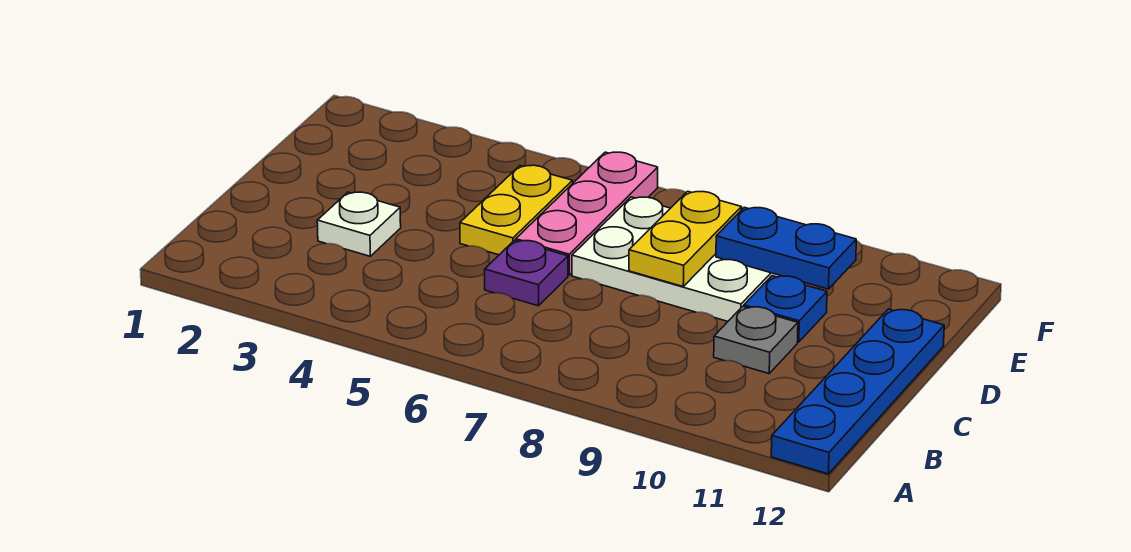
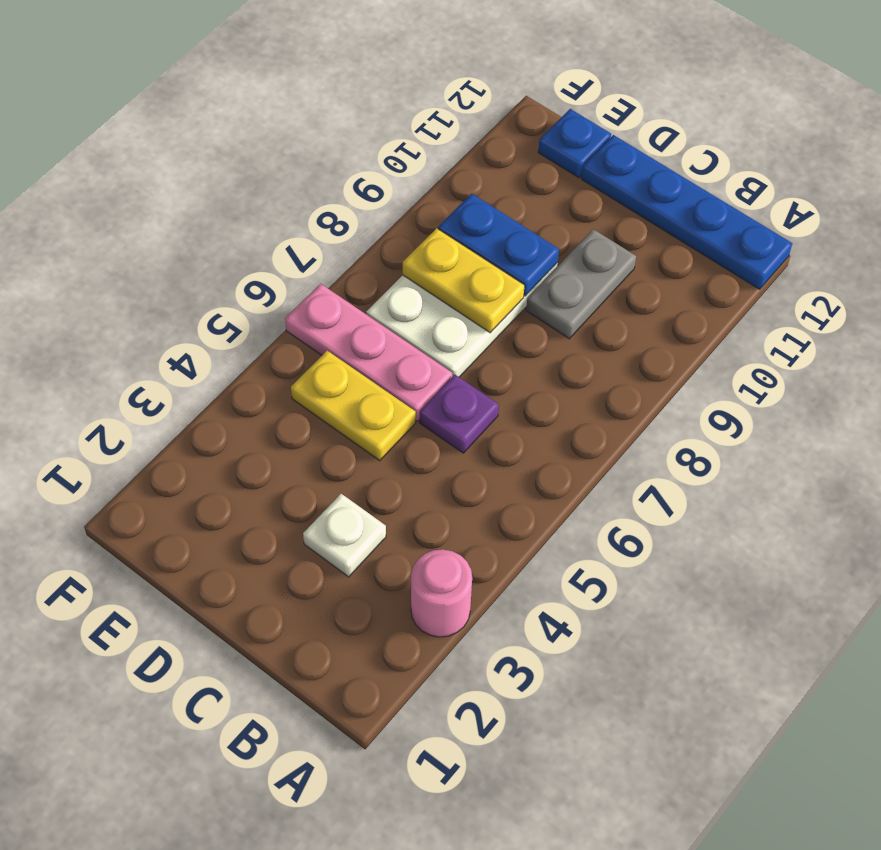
none -> pink round brick A3 level 1
grey plate C10 level 1 -> grey plate C9:C10 level 1
blue plate D10 level 1 -> blue plate E12 level 1
blue plate E9:E10 level 2 -> blue plate D9:E9 level 2

